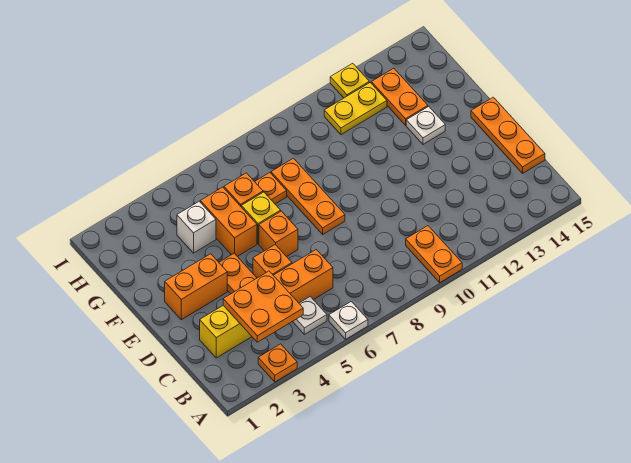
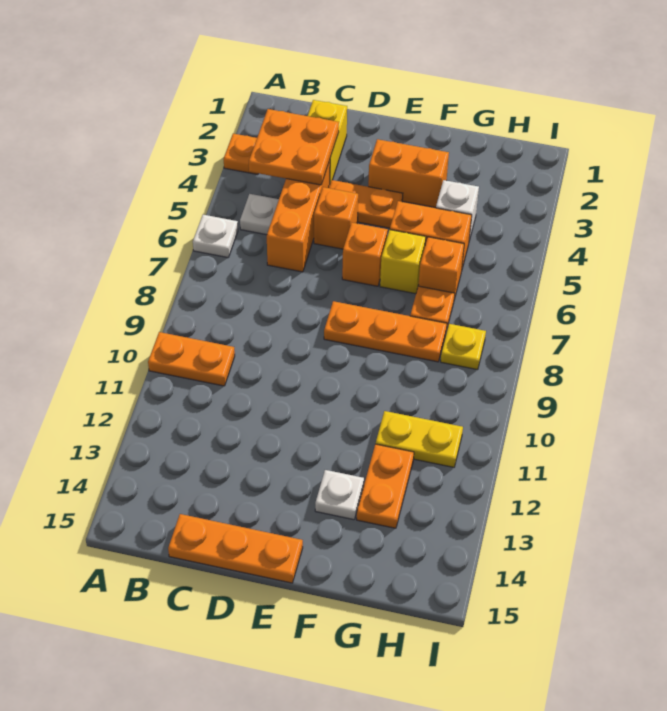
orange brick E2:E3 level 1 -> orange brick E3:F3 level 1
orange plate G13:H13 level 1 -> orange plate G12:G13 level 1
yellow plate H11:H12 level 1 -> yellow plate G11:H11 level 1
yellow plate I12 level 1 -> yellow plate H8 level 1

